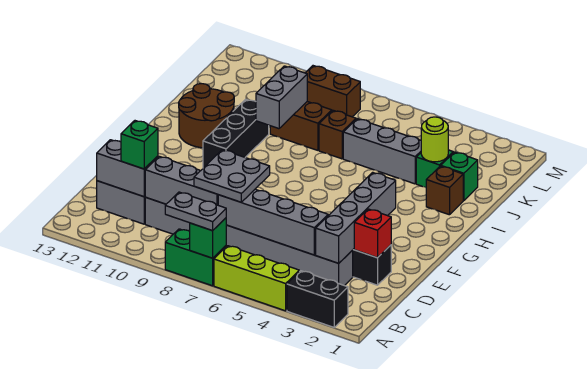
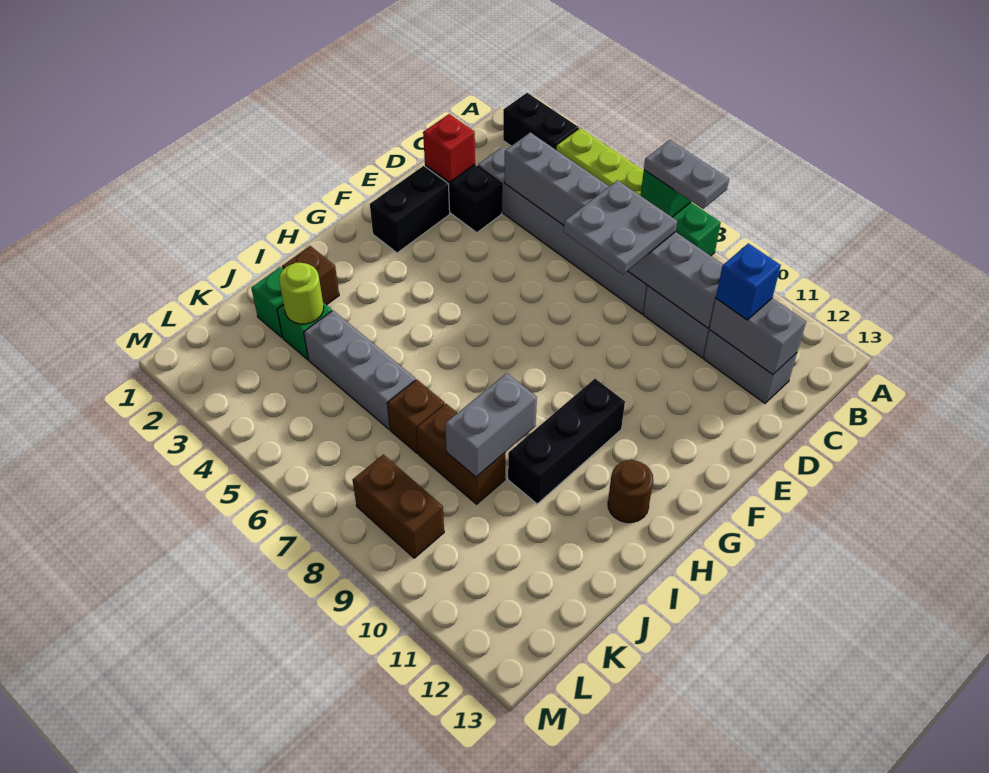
grey brick C3:F3 level 2 -> none
green brick C11 level 3 -> blue brick C11 level 3
none -> black brick E2:F2 level 1
brown round brick H11:I12 level 1 -> brown round brick H12 level 1

